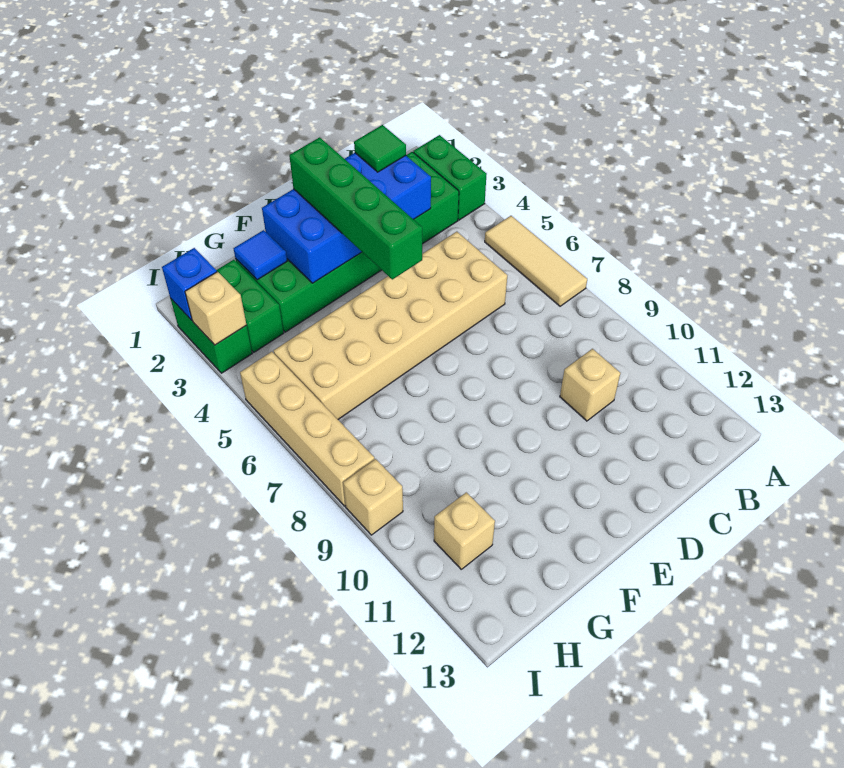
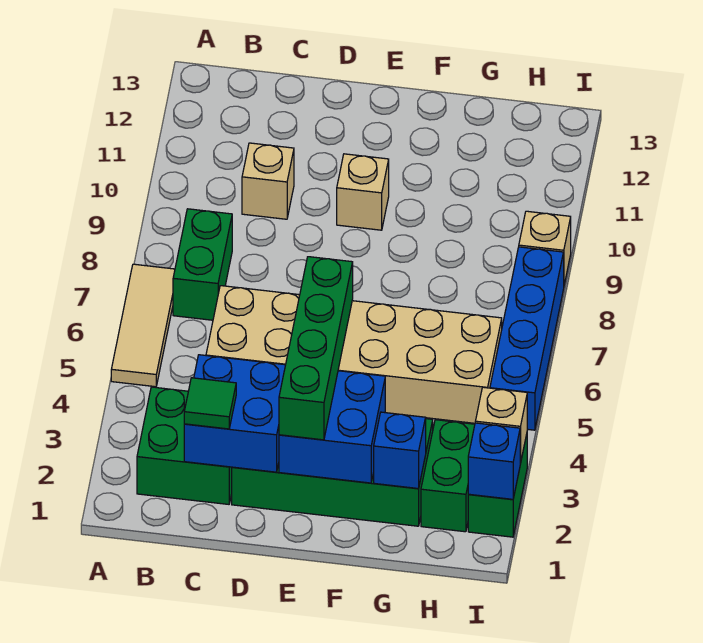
green brick A2:A3 level 1 -> green brick B7:B8 level 1
blue tile G2 level 2 -> blue brick G2 level 2
tan brick H11 level 1 -> tan brick E10 level 1
tan brick I5:I8 level 1 -> blue brick I5:I8 level 1

